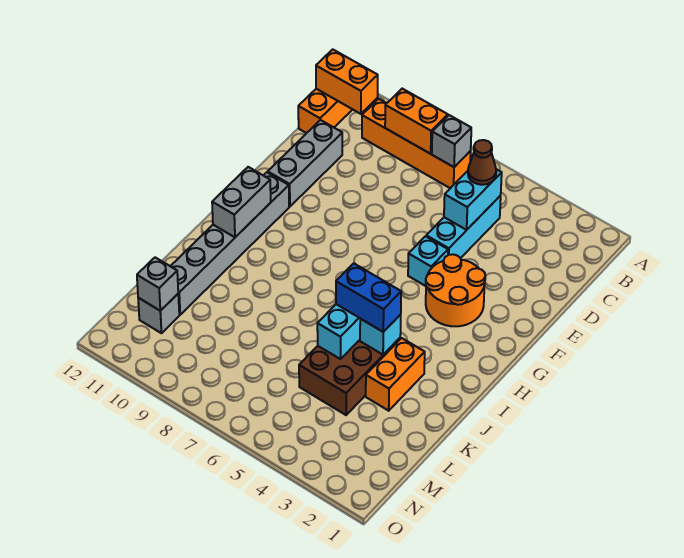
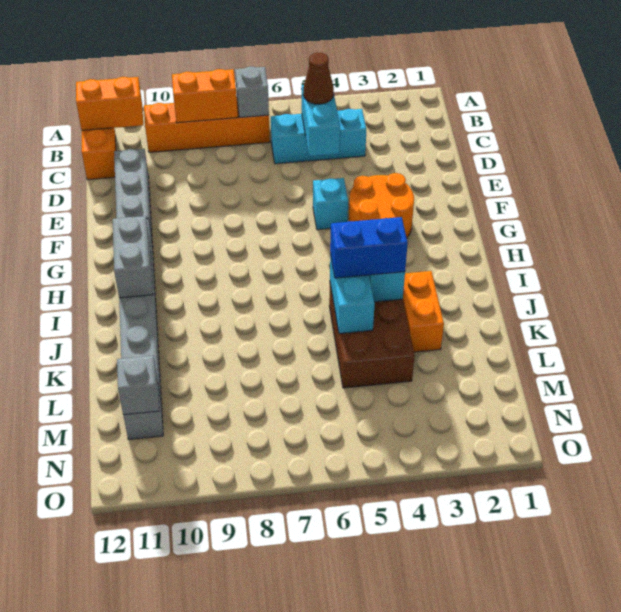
cyan brick C5:E5 level 1 -> cyan brick C4:C6 level 1

